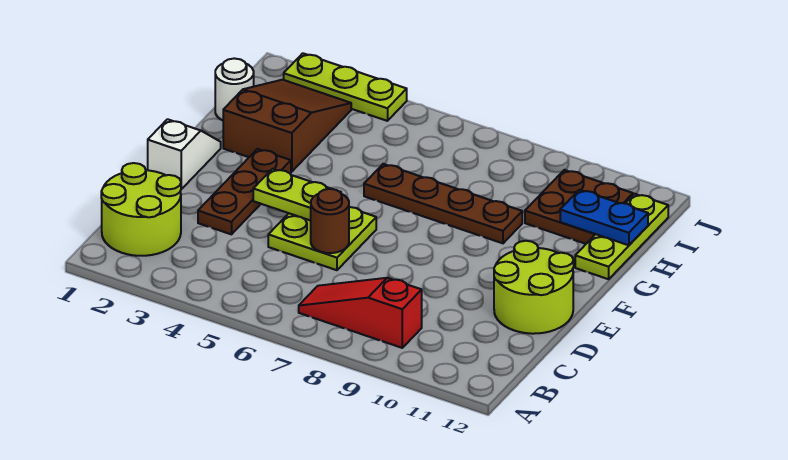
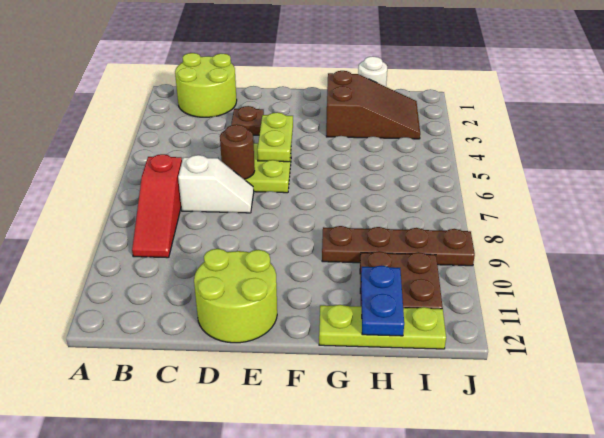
red slope B7:B9 level 1 top 9 -> red slope B7:B9 level 1 top 7
brown plate D3:F3 level 1 -> brown plate D3 level 1
white slope E1:F1 level 1 top E -> white slope C7:D7 level 1 top C
brown plate G6:G9 level 1 -> brown plate G9:J9 level 1
lime plate J2:J4 level 1 -> none

